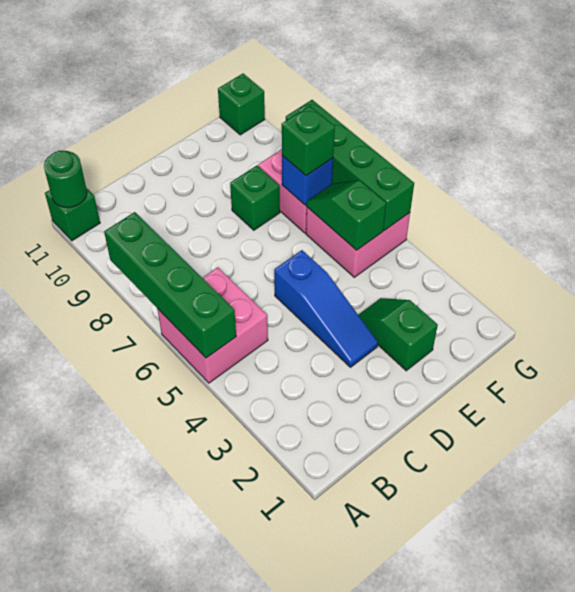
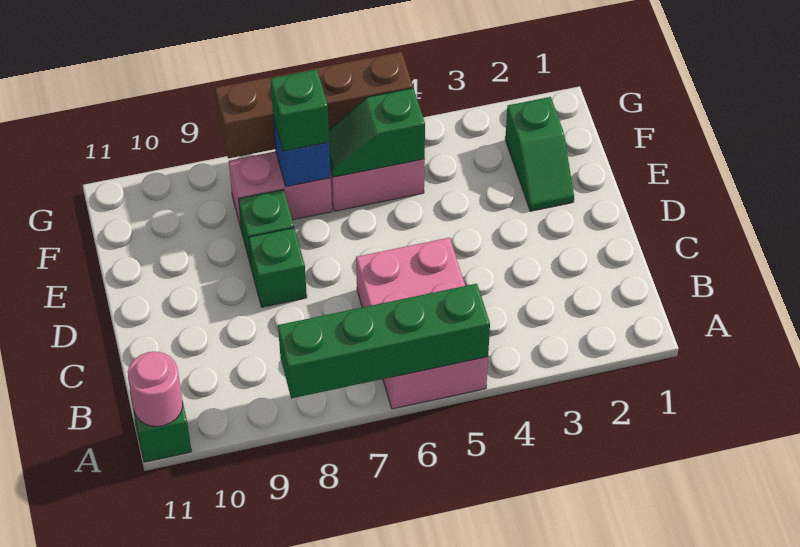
pink brick A5:B6 level 1 -> pink brick A5:C6 level 1
green round brick A11 level 2 -> pink round brick A11 level 2
blue slope D3:D5 level 1 top 5 -> none
green slope E2:E3 level 1 top 2 -> green slope E2:F2 level 1 top F
green brick G5:G8 level 2 -> brown brick G5:G8 level 2
green brick G11 level 1 -> green brick D8 level 1

